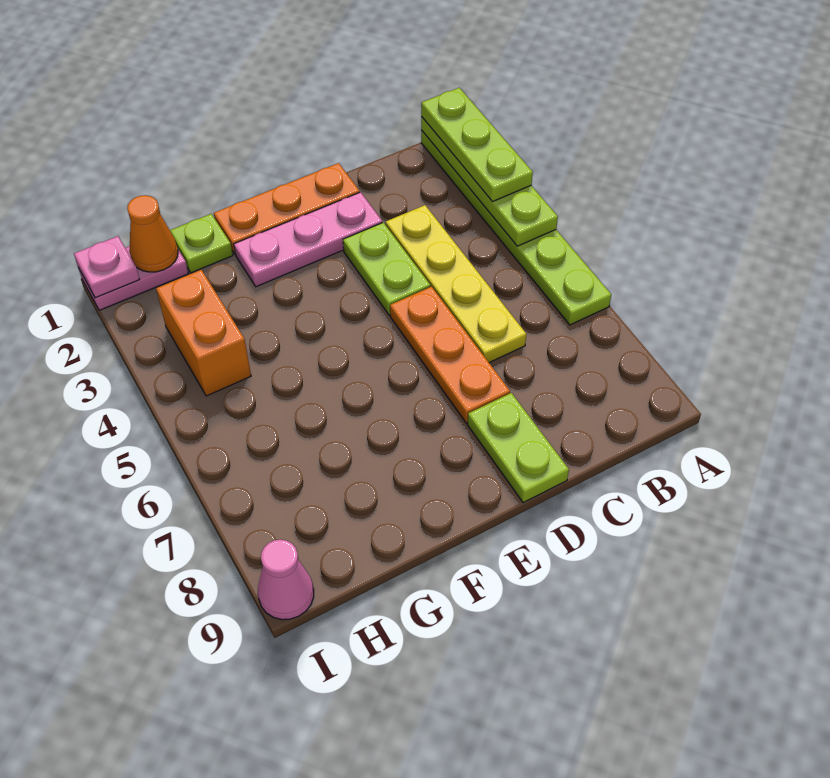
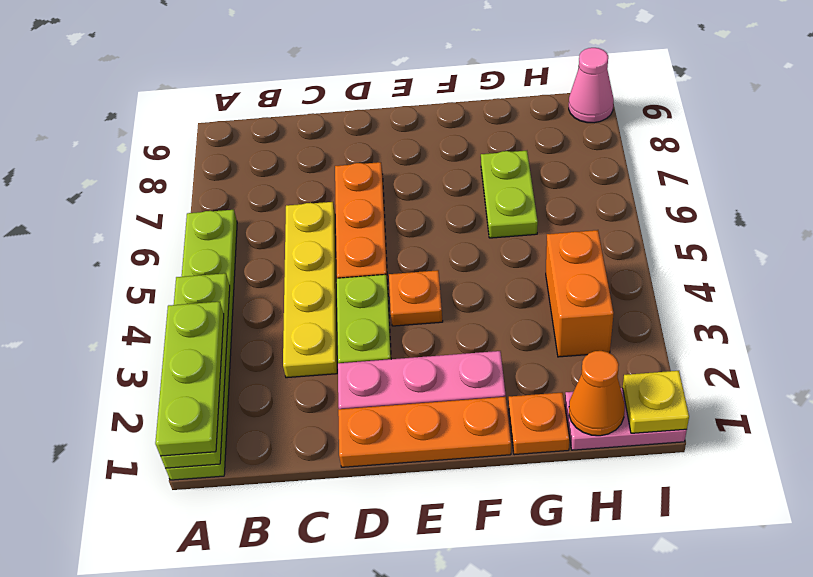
lime plate D8:D9 level 1 -> lime plate G6:G7 level 1
none -> orange plate E4 level 1
lime plate G1 level 1 -> orange plate G1 level 1
pink plate I1 level 2 -> yellow plate I1 level 2

